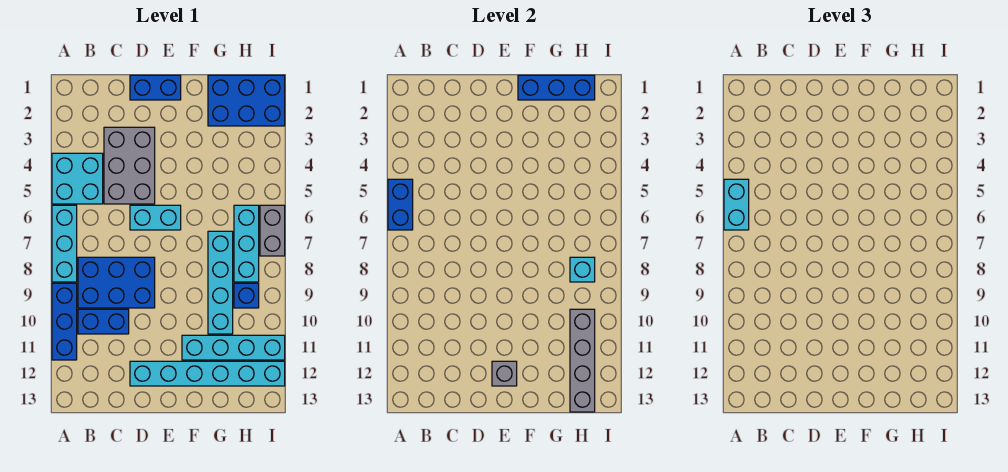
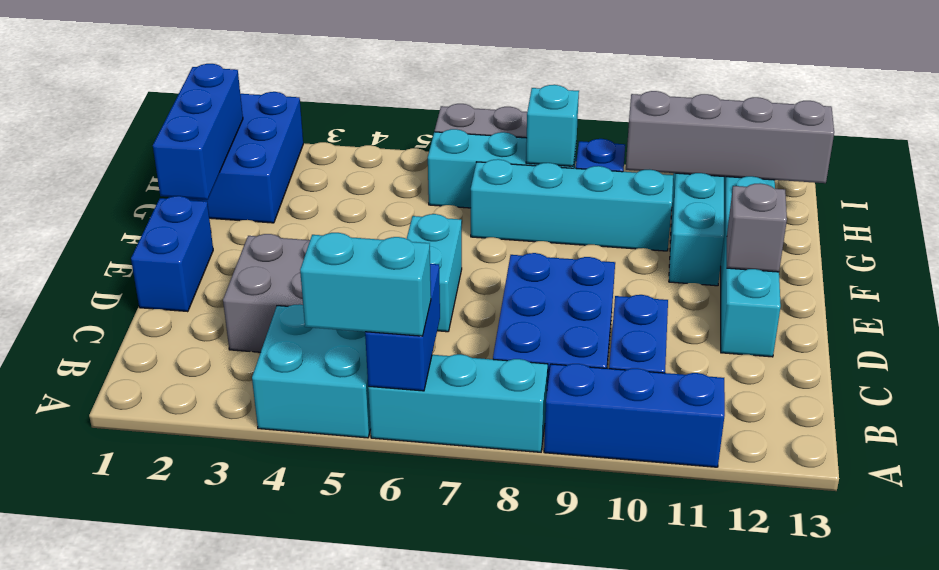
blue brick A5:A6 level 2 -> blue brick A6:B6 level 2

